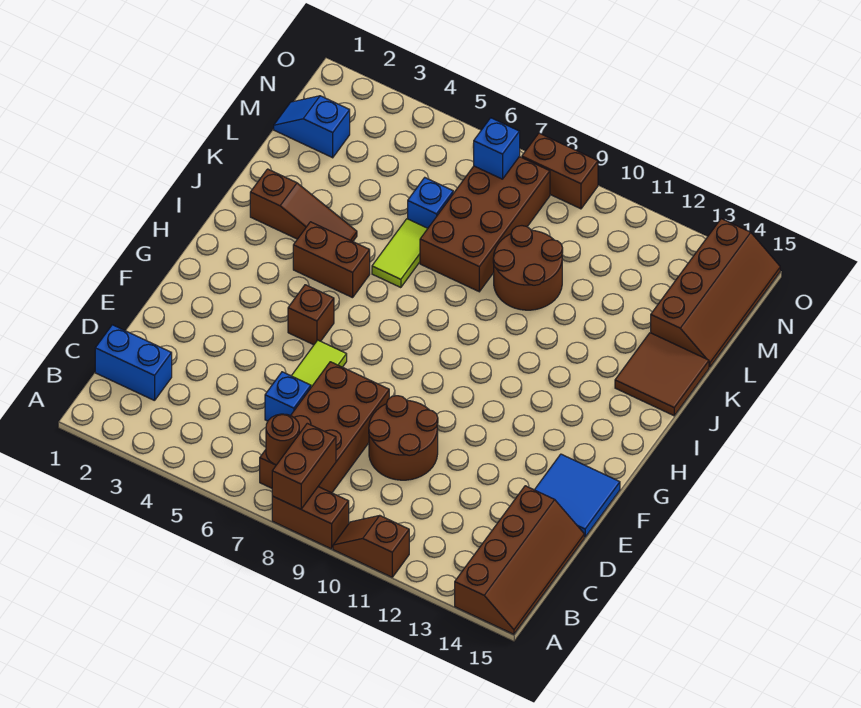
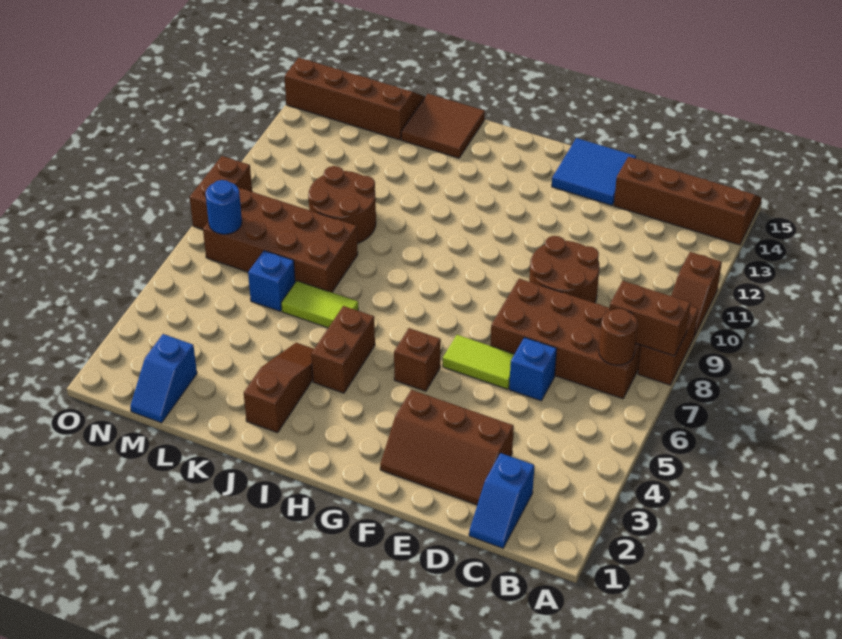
blue brick C1:C2 level 1 -> blue slope C1:C2 level 1 top 2
none -> brown slope D2:F3 level 1 top 3
blue brick N7 level 2 -> blue round brick N7 level 2

